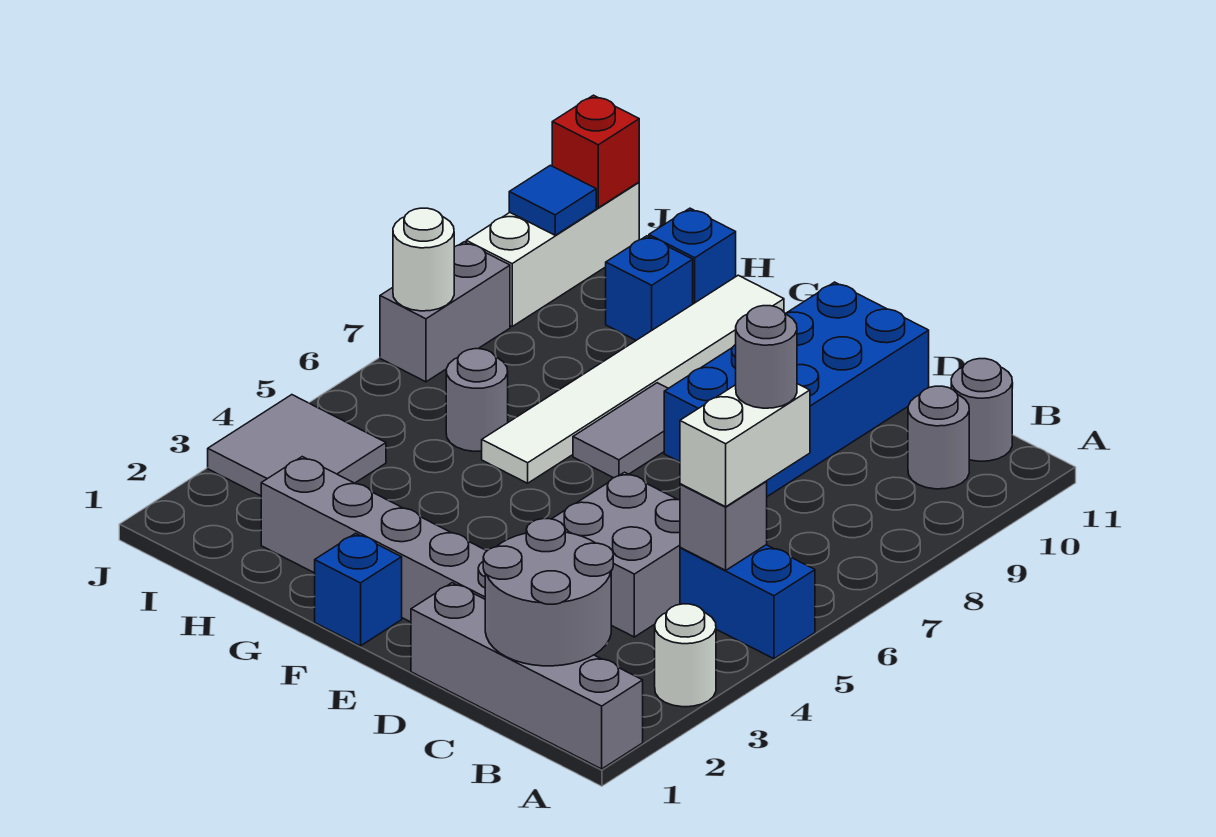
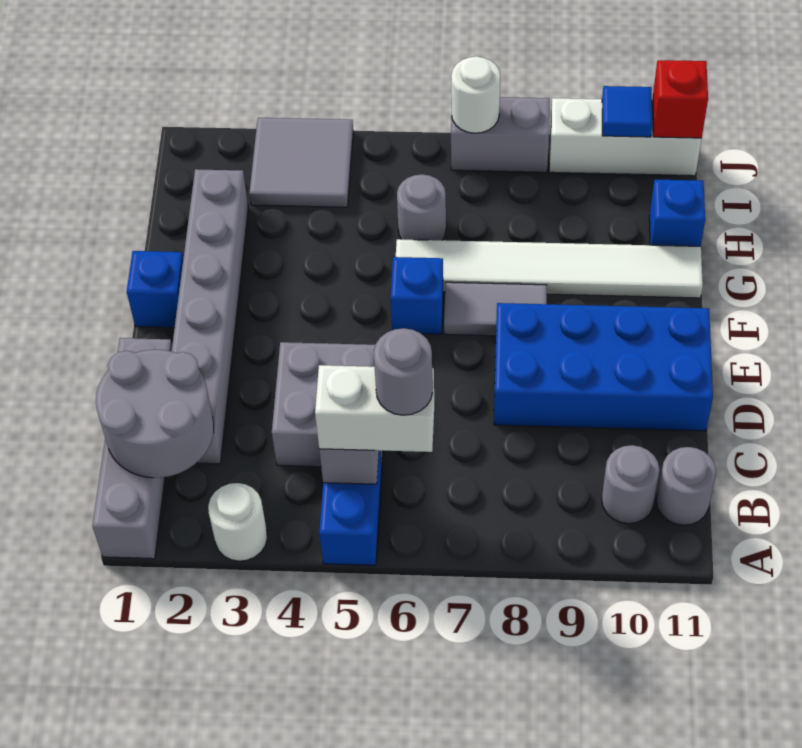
blue brick H10 level 1 -> blue brick F6 level 1

